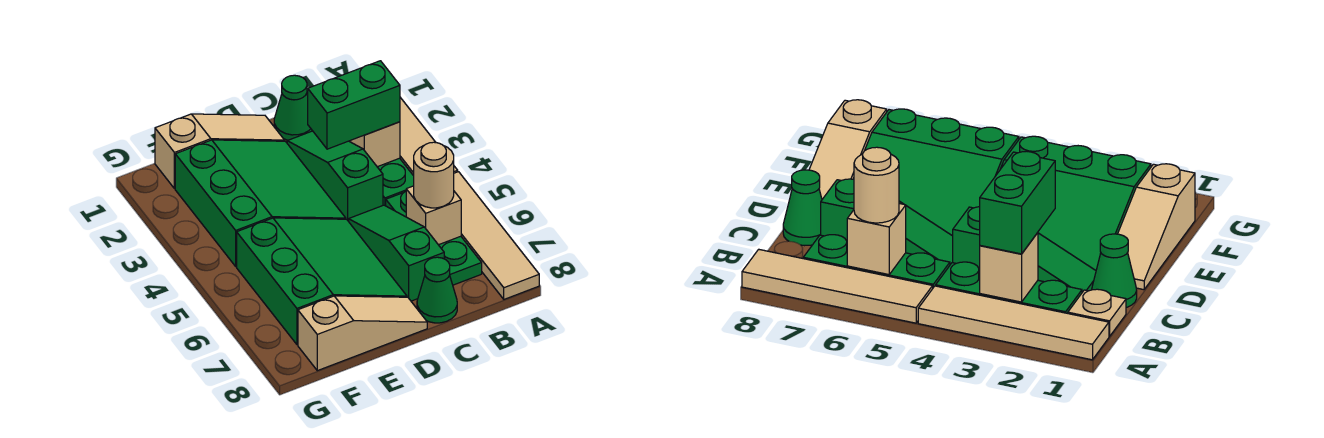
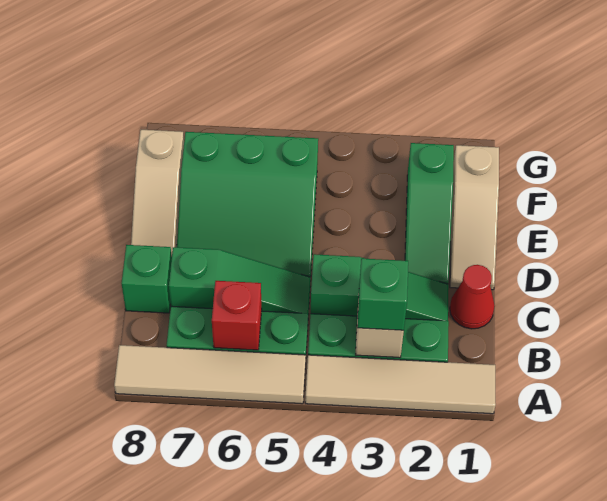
tan plate B1 level 1 -> none
green brick B3:C3 level 3 -> green brick B3 level 3
tan brick B6 level 2 -> red brick B6 level 2
tan round brick B6 level 3 -> none
green cone C1 level 1 -> red cone C1 level 1
green cone C8 level 1 -> green brick C8 level 1
green slope D2:F4 level 1 top F -> green slope D2:F2 level 1 top F

